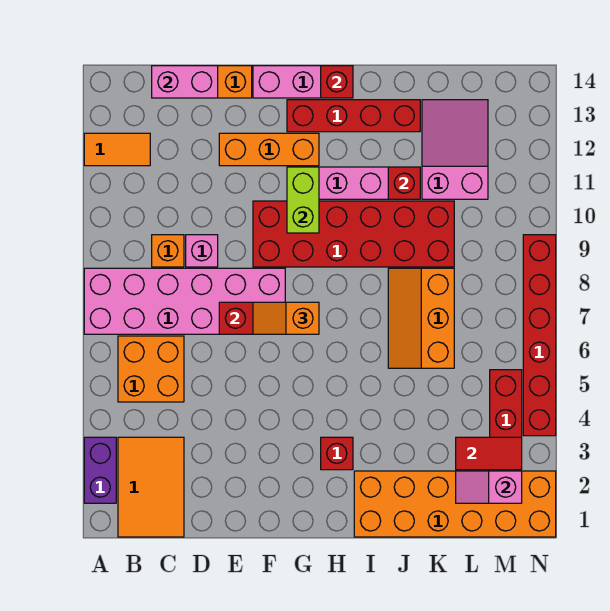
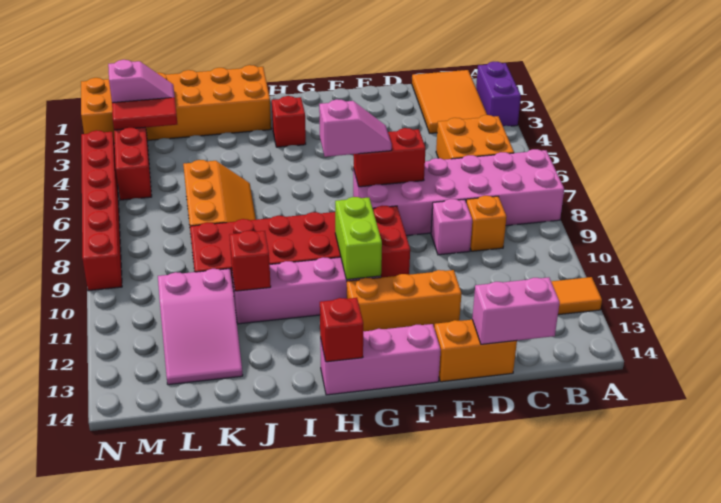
orange slope F7:G7 level 3 top G -> pink slope F7:G7 level 3 top G
red brick G13:J13 level 1 -> none

